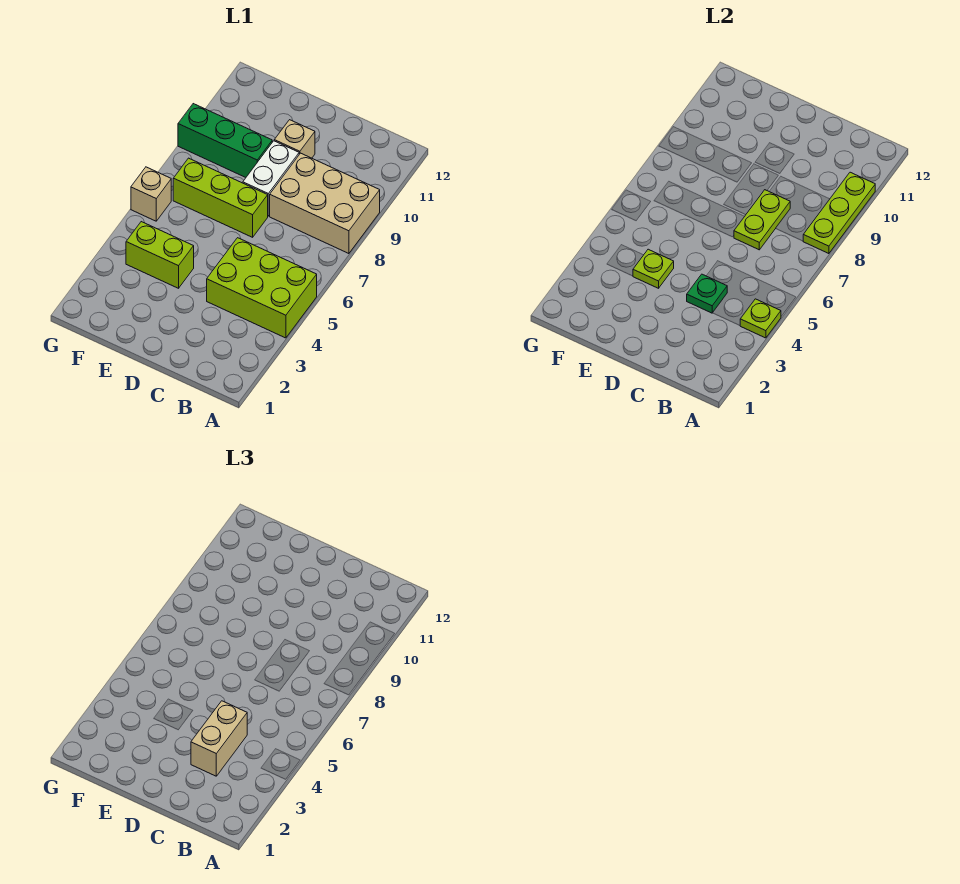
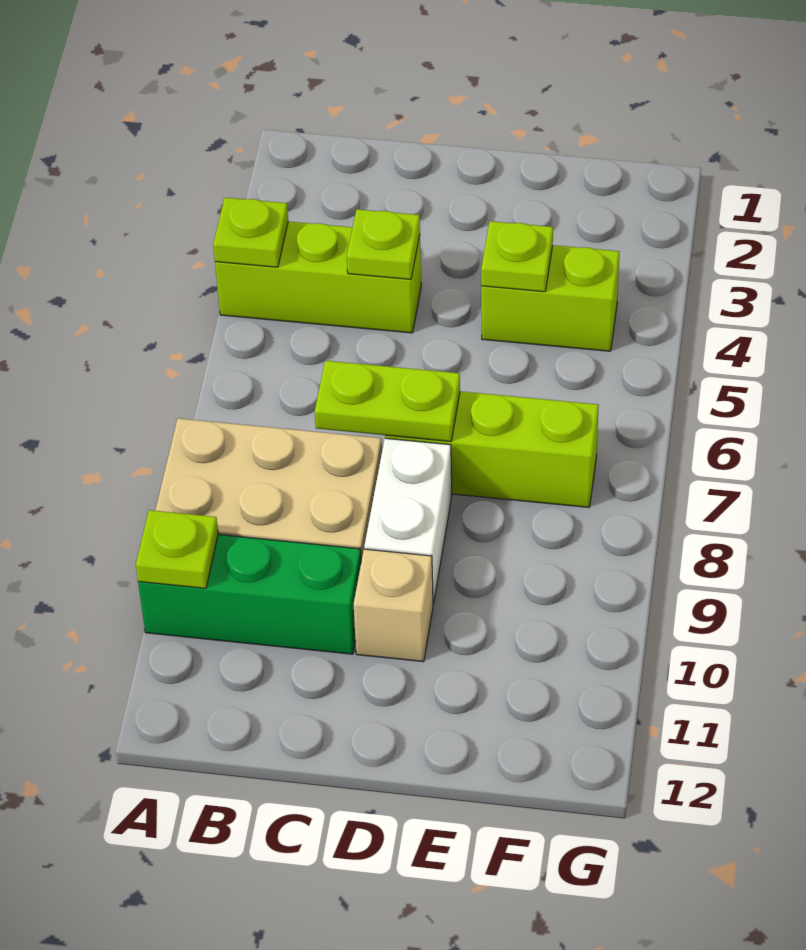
lime brick A4:C5 level 1 -> lime brick A4:C4 level 1
lime plate A8:A10 level 2 -> lime plate A10 level 2
tan brick C3:C4 level 3 -> none
green plate C4 level 2 -> lime plate C4 level 2
lime plate C7:C8 level 2 -> lime plate C7:D7 level 2
green brick E9:G9 level 1 -> green brick A10:C10 level 1
tan brick G6 level 1 -> none

